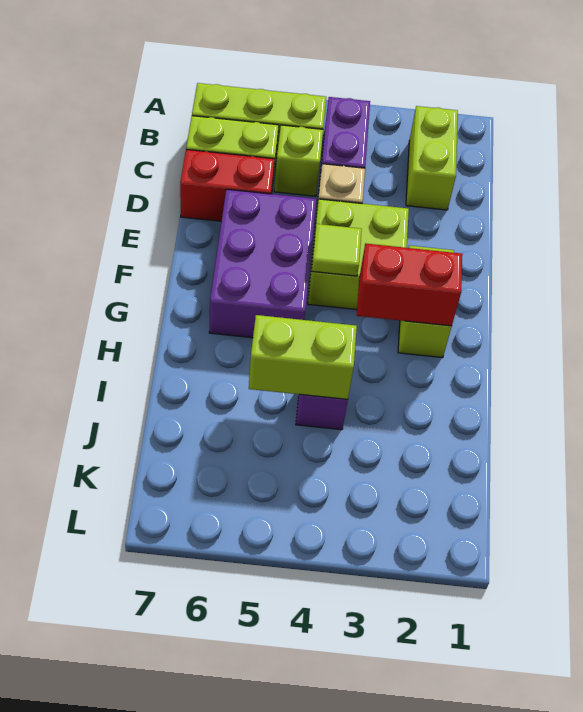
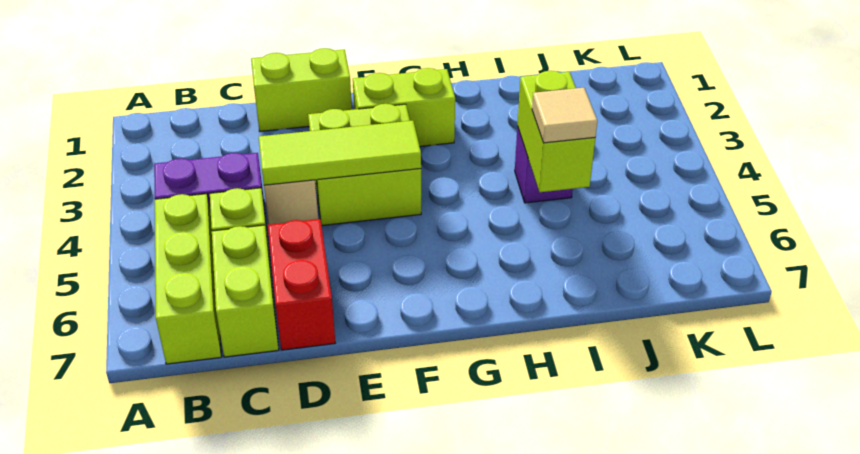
lime brick B2:C2 level 1 -> lime brick D1:E1 level 1
purple brick E5:G6 level 1 -> none
lime tile F4 level 2 -> lime tile D4:F4 level 2
red brick G2:G3 level 2 -> none
none -> tan tile I5 level 3

